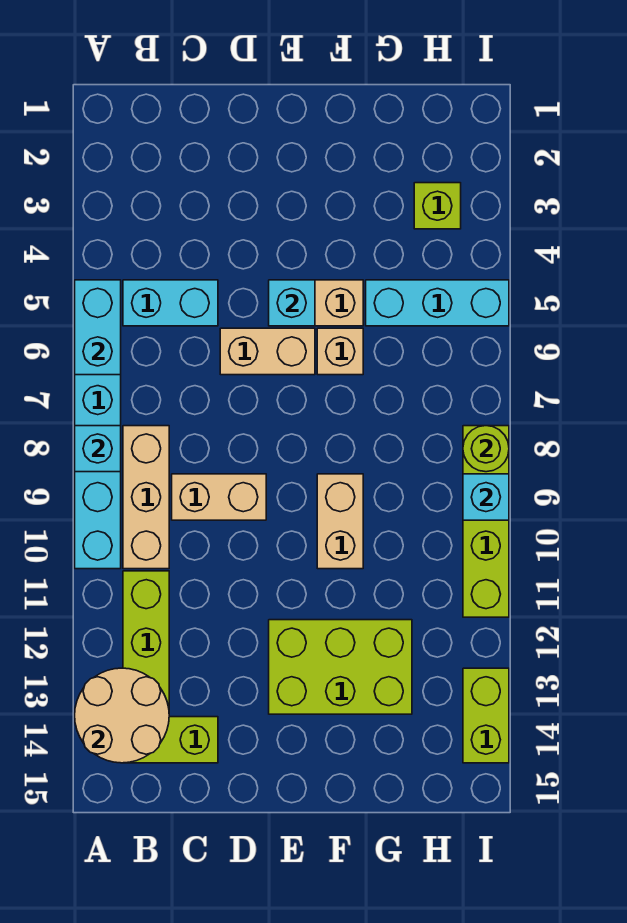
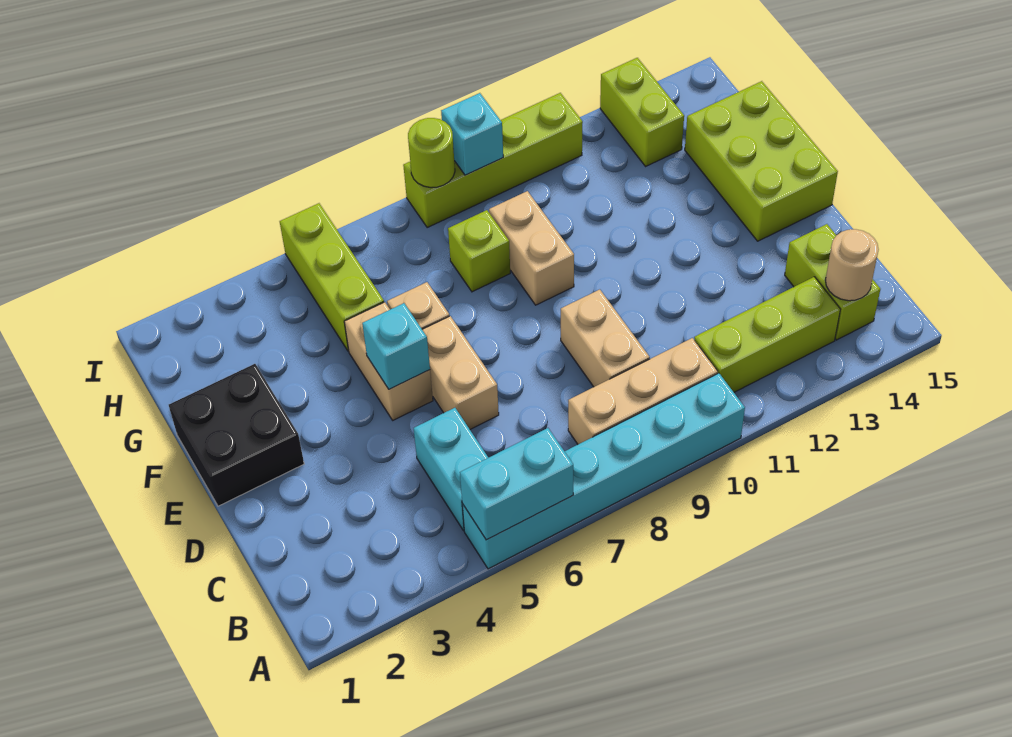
cyan brick A8 level 2 -> none
tan round brick A13:B14 level 2 -> tan round brick B14 level 2
none -> black brick E1:F2 level 1
lime brick E12:G13 level 1 -> lime brick E14:G15 level 1
tan brick F9:F10 level 1 -> tan brick F9:G9 level 1
cyan brick G5:I5 level 1 -> lime brick G5:I5 level 1
lime brick H3 level 1 -> lime brick G8 level 1
lime brick I13:I14 level 1 -> lime brick H13:I13 level 1

